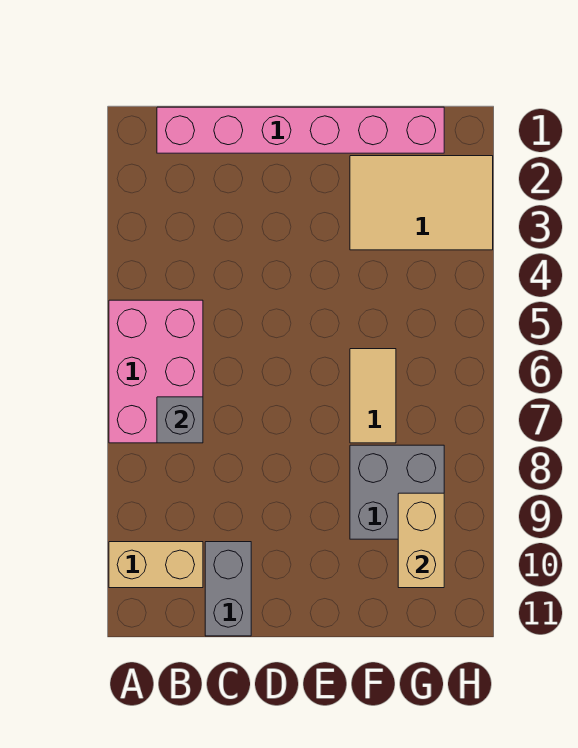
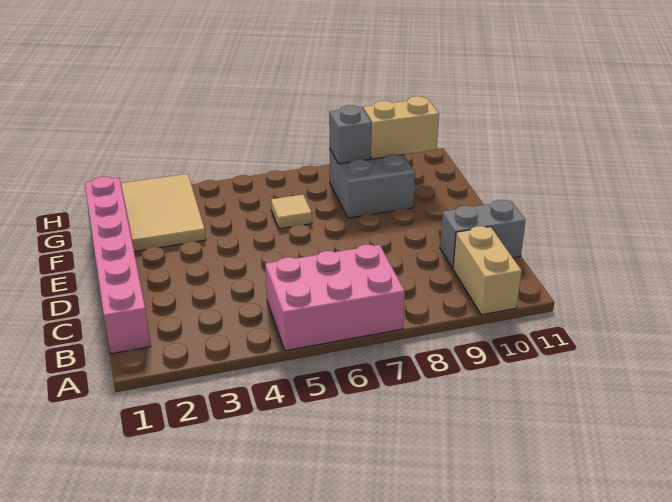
grey brick B7 level 2 -> grey brick G8 level 2
tan tile F6:F7 level 1 -> tan tile F6 level 1

